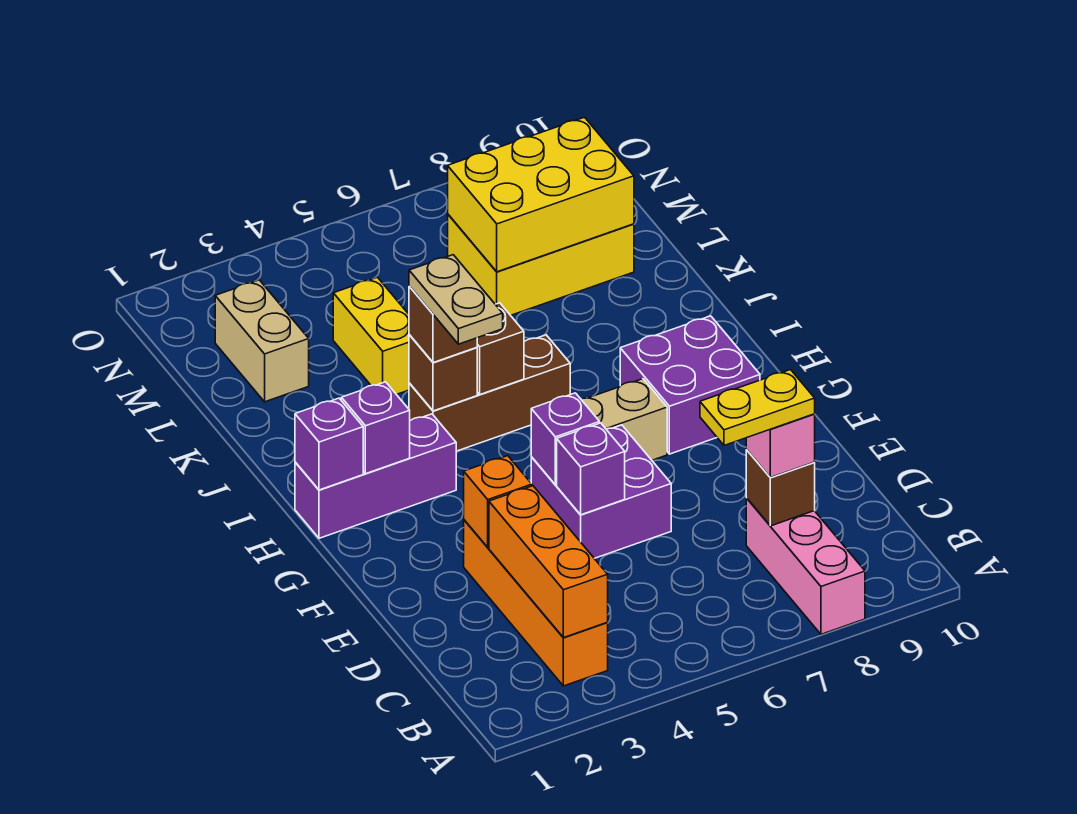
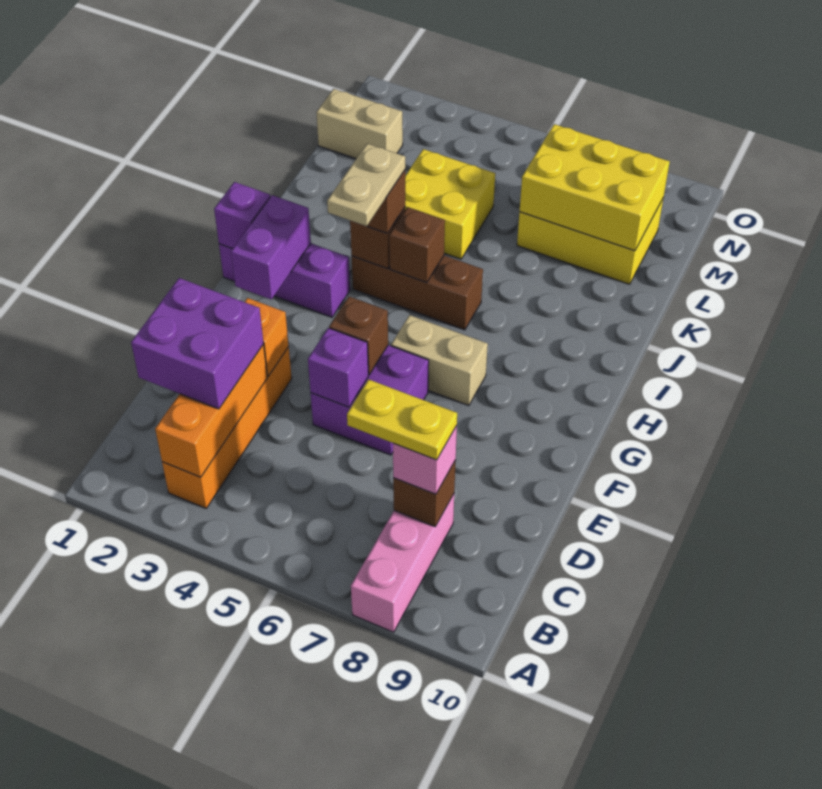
purple brick F5 level 2 -> brown brick F5 level 2
purple brick G8:H9 level 1 -> purple brick C2:D3 level 3
purple brick H2 level 2 -> purple brick G2:H2 level 2
yellow brick K4:L4 level 1 -> yellow brick K4:L5 level 1
tan brick L2:M2 level 1 -> tan brick M1:M2 level 1

